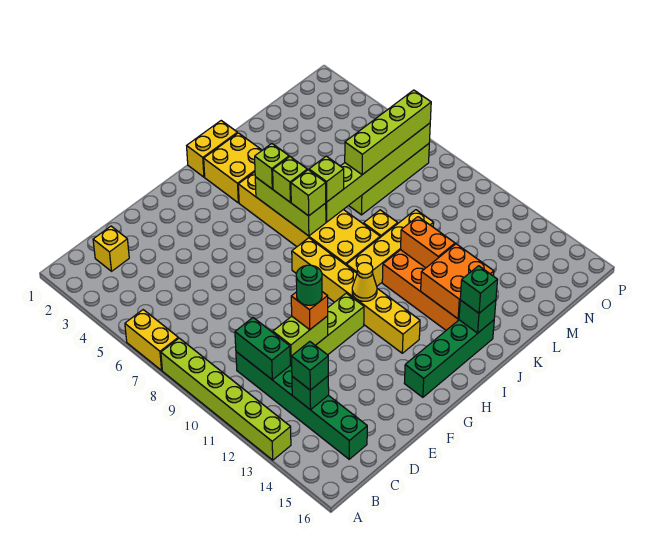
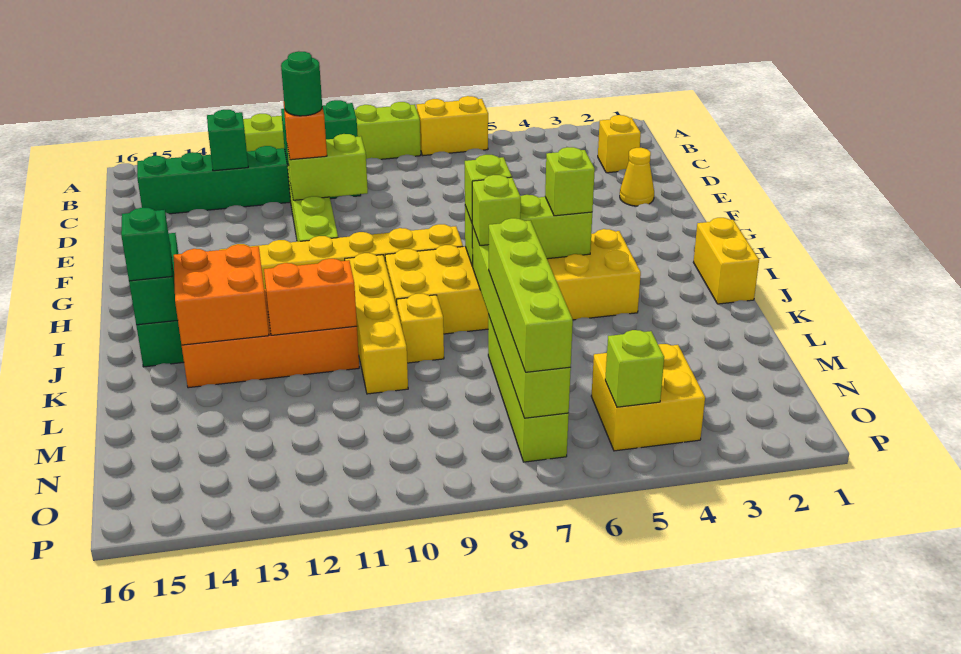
green brick C13 level 3 -> none
lime brick D11:E11 level 2 -> lime brick E10:E11 level 2
yellow cone H11 level 2 -> yellow cone E2 level 1
yellow brick I2:J3 level 1 -> yellow brick N4:O5 level 1
lime brick I6 level 3 -> lime brick O5 level 2

